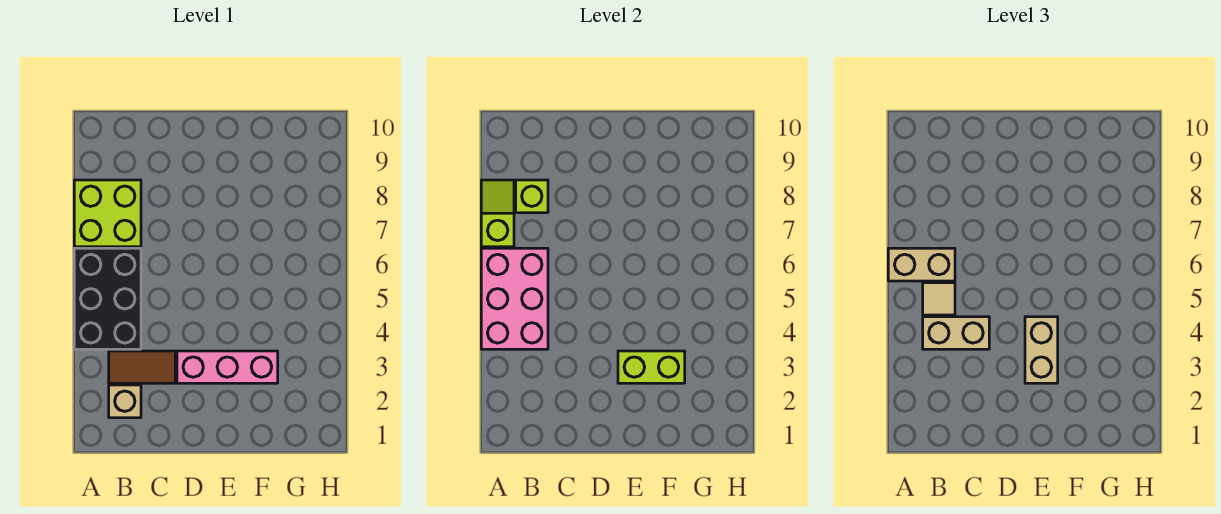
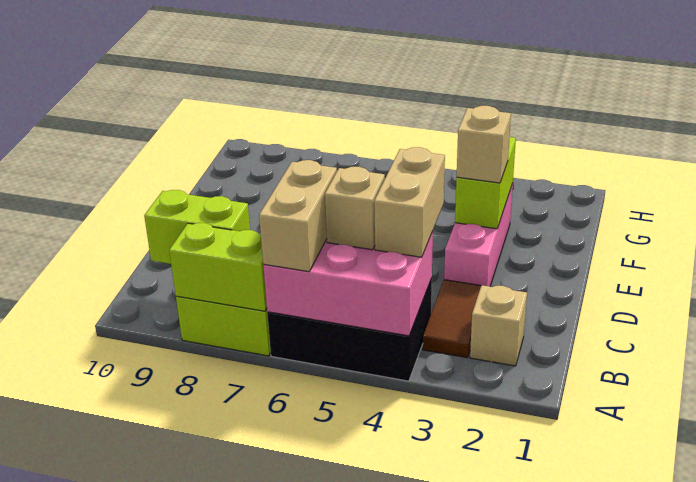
lime slope A7:A8 level 2 top 7 -> lime brick A7:A8 level 2
tan tile B5 level 3 -> tan brick B5 level 3
lime brick B8 level 2 -> lime brick B8:B9 level 2
tan brick E3:E4 level 3 -> tan brick E3 level 3

